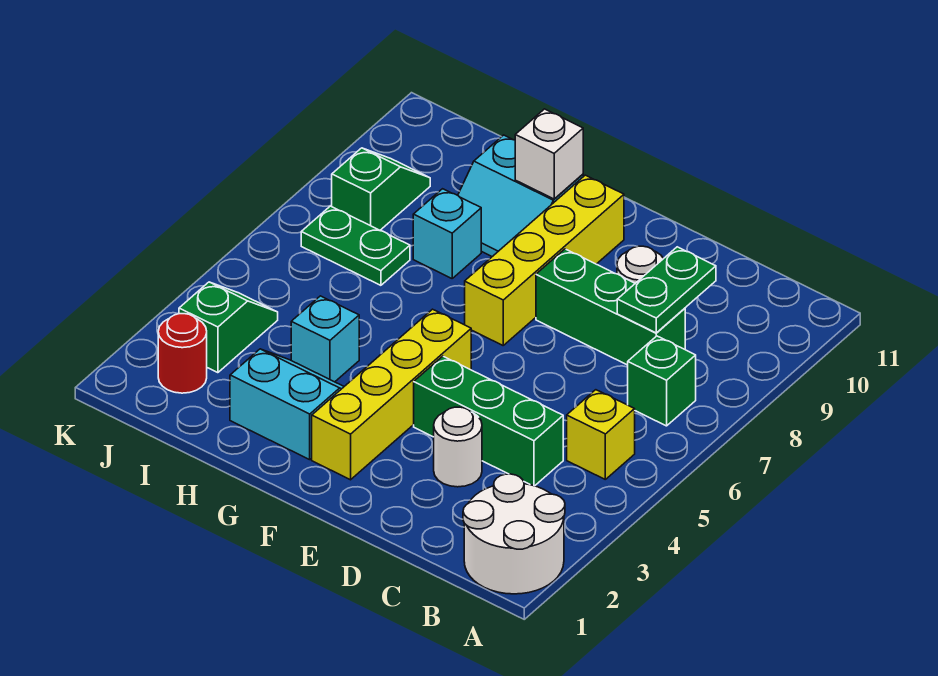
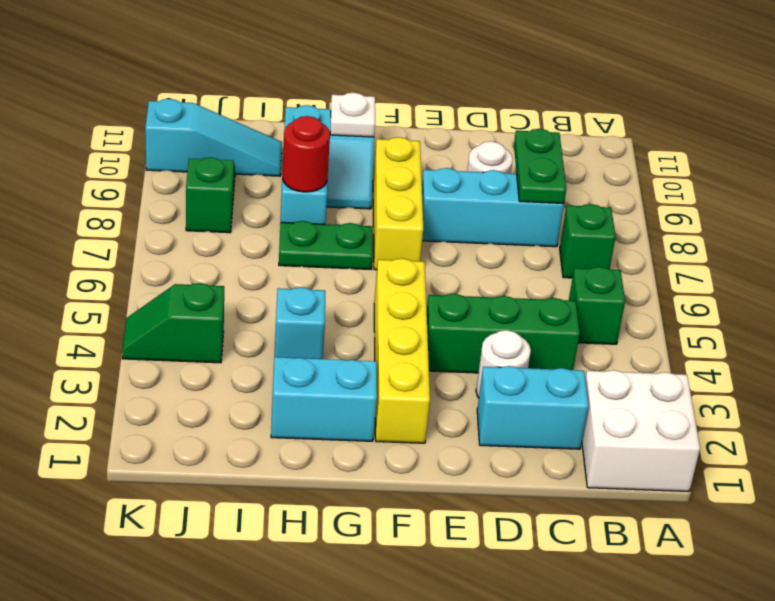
white round brick A1:B2 level 1 -> white brick A1:B2 level 1
yellow brick B5 level 1 -> green brick B5 level 1
none -> cyan brick C2:D2 level 1
green brick C8:E8 level 1 -> cyan brick C8:E8 level 1
yellow brick F7:F10 level 1 -> yellow brick F7:F9 level 1
white brick G10 level 2 -> white plate G10 level 2
green plate I7:J7 level 1 -> green plate G7:H7 level 1
none -> cyan slope I10:K10 level 1 top K
red round brick J2 level 1 -> red round brick H8 level 2
green slope J3:J4 level 1 top 3 -> green slope J4:K4 level 1 top J

